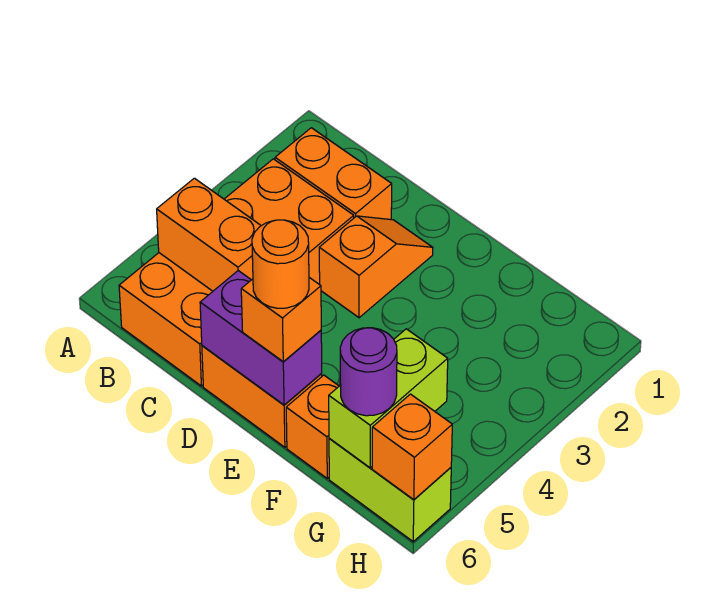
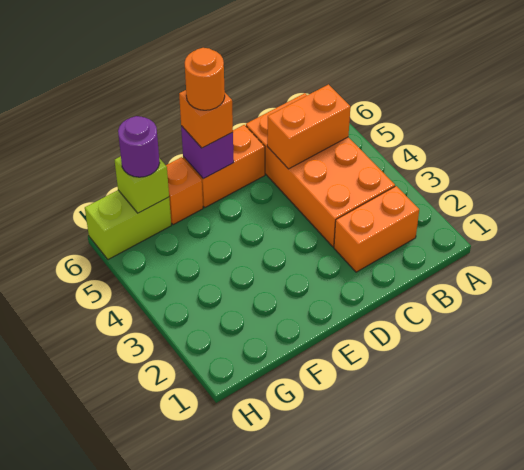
orange slope D2:D3 level 1 top 3 -> none
purple brick D6:E6 level 2 -> purple brick E6 level 2
lime brick G5:G6 level 2 -> lime brick G6 level 2
orange brick H6 level 2 -> none

